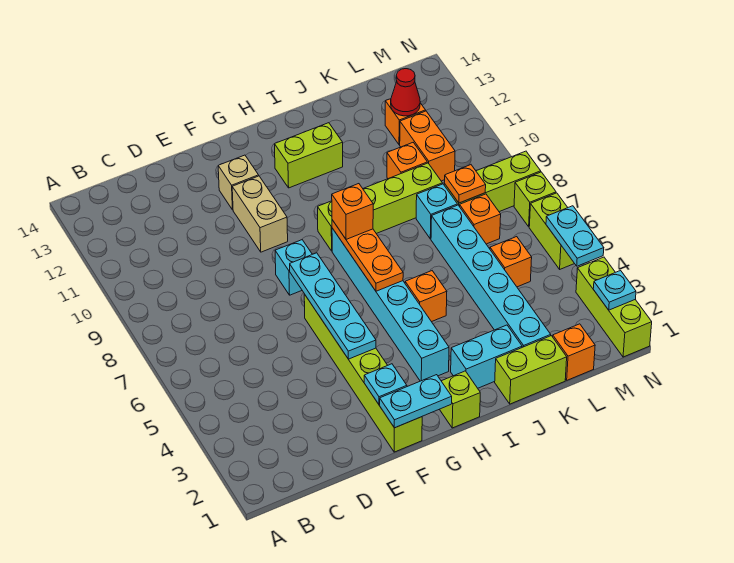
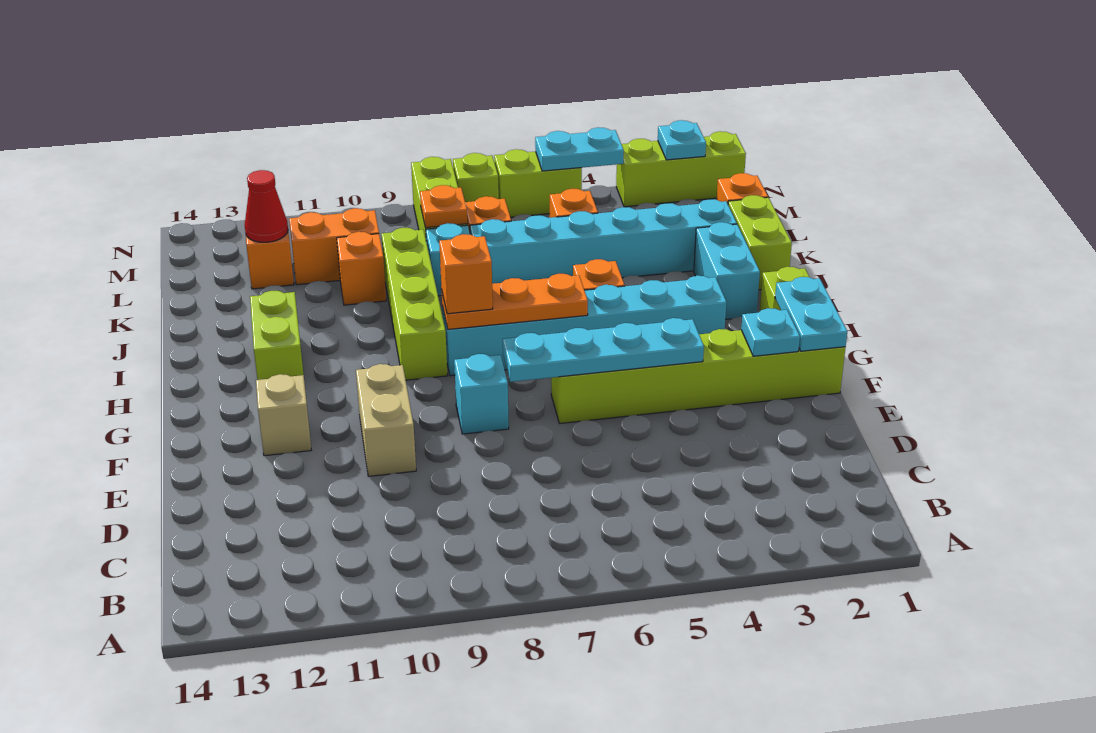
tan brick F10:F11 level 1 -> tan brick E10:F10 level 1

